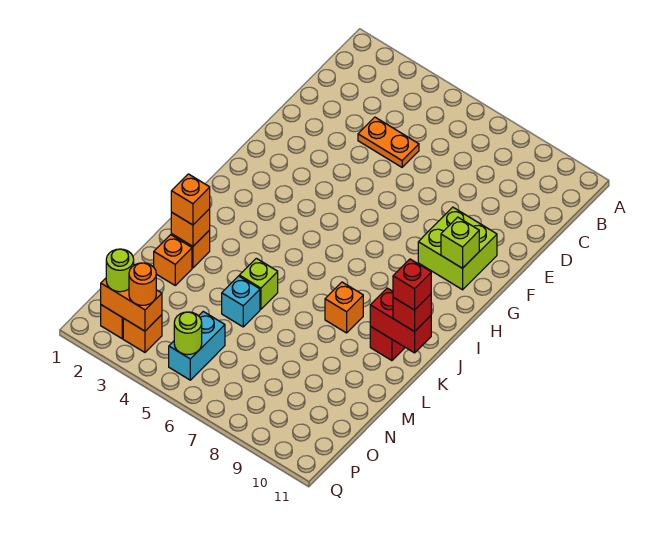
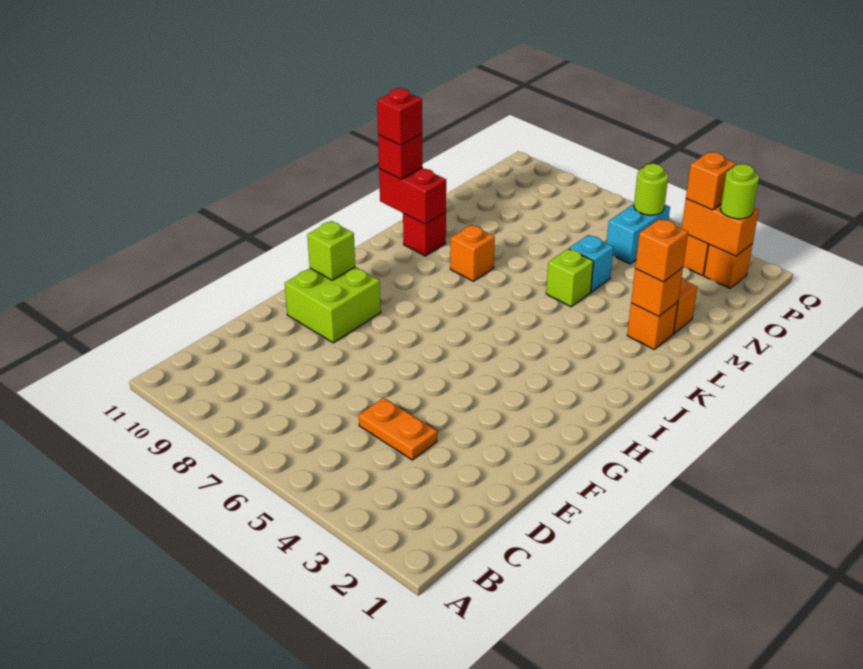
orange round brick P3 level 3 -> orange brick P3 level 3

